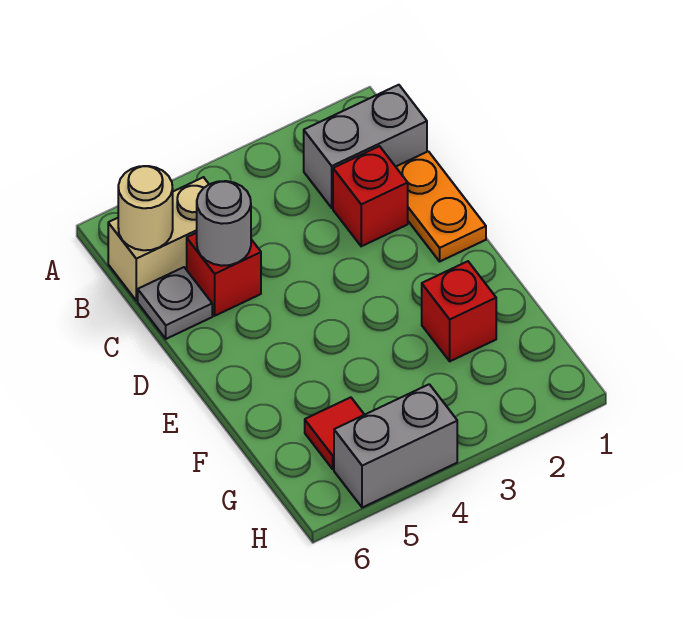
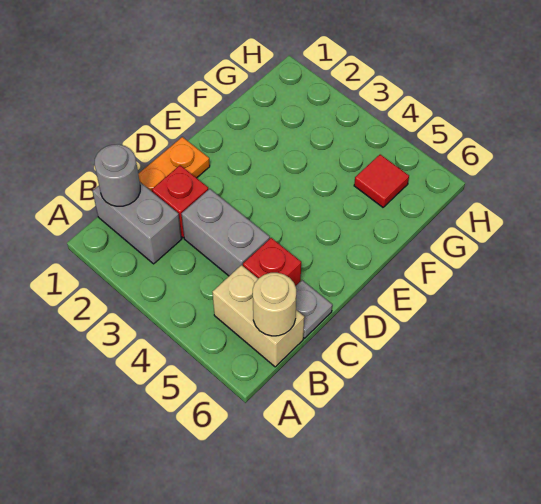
grey round brick C5 level 2 -> grey round brick B1 level 2
red brick F2 level 1 -> none
grey brick H4:H5 level 1 -> grey brick C3:C4 level 1

